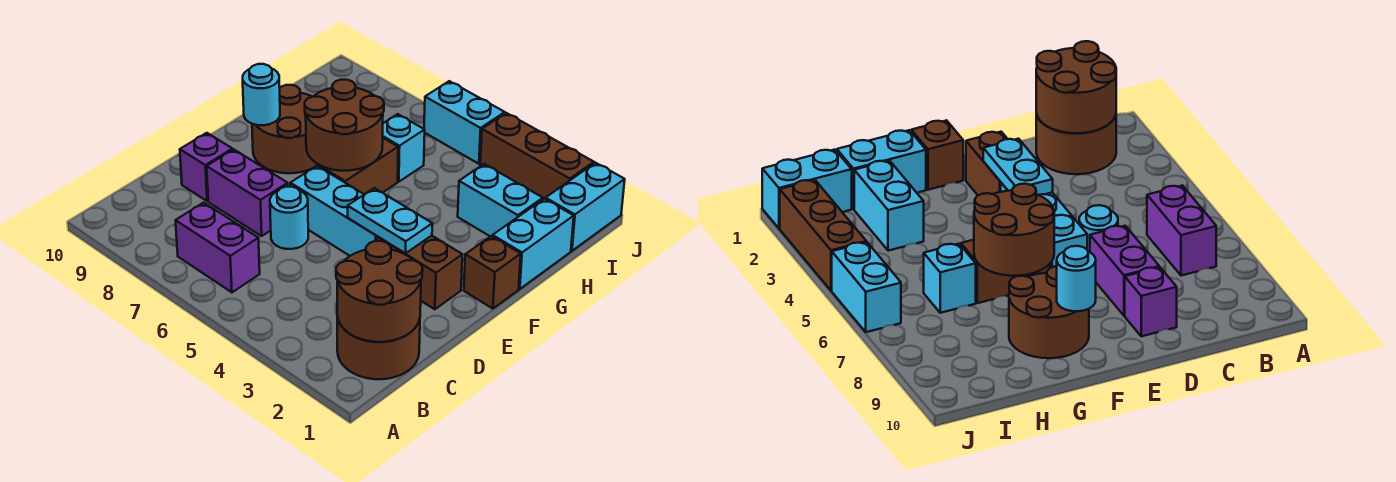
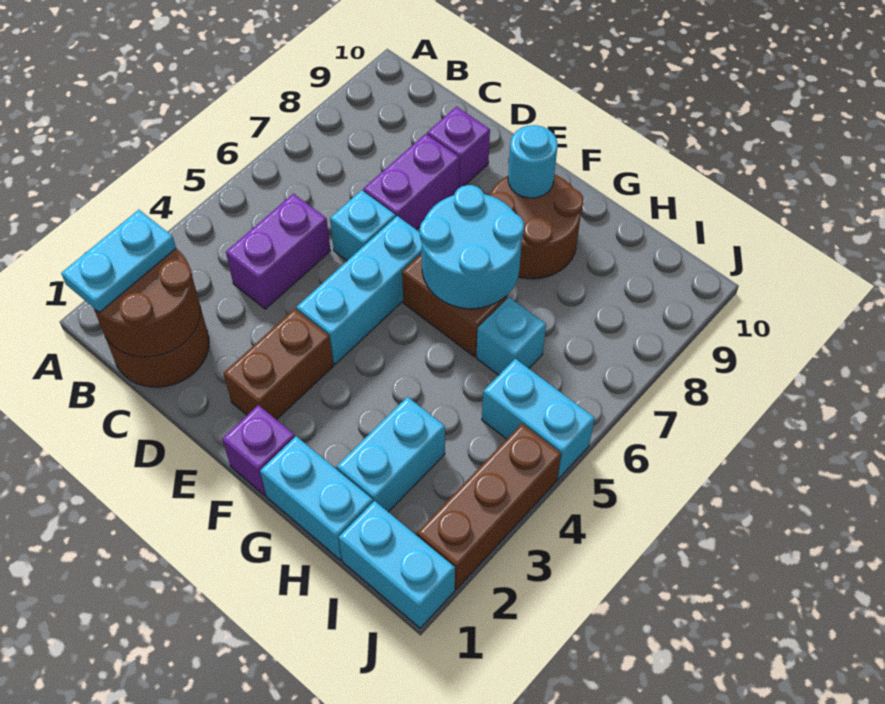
purple brick B6:B7 level 1 -> purple brick C4:C5 level 1
cyan round brick D6 level 1 -> cyan brick D6 level 1
cyan plate E3:E4 level 2 -> cyan plate B1:B2 level 3
brown brick F1 level 1 -> purple brick F1 level 1
brown round brick F6:G7 level 2 -> cyan round brick F6:G7 level 2
cyan brick J5:J6 level 1 -> cyan brick I5:J5 level 1

